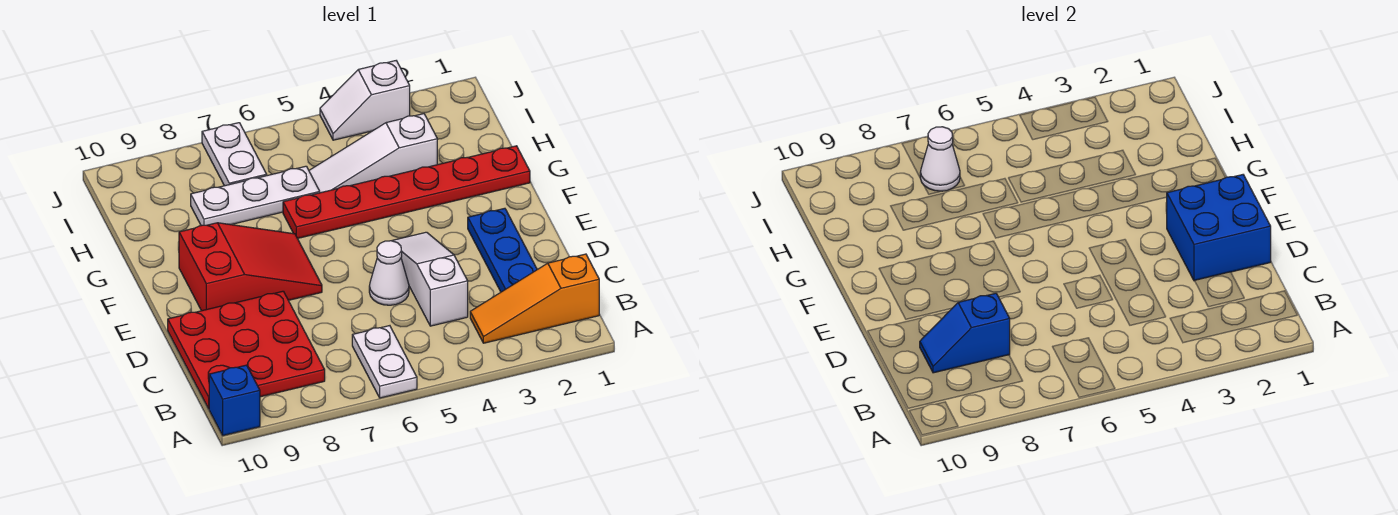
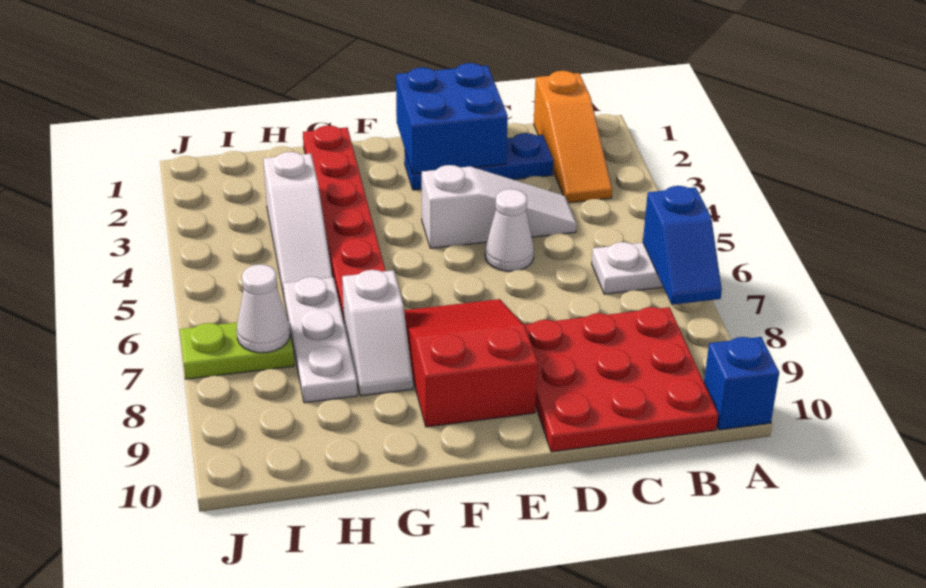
white slope C4:E4 level 1 top C -> white slope C4:E4 level 1 top E
blue slope C8:C9 level 2 top 8 -> blue slope A6:A7 level 2 top 6
white plate I7:J7 level 1 -> lime plate I7:J7 level 1
white slope J3:J4 level 1 top 3 -> white slope G7:G8 level 1 top 7

